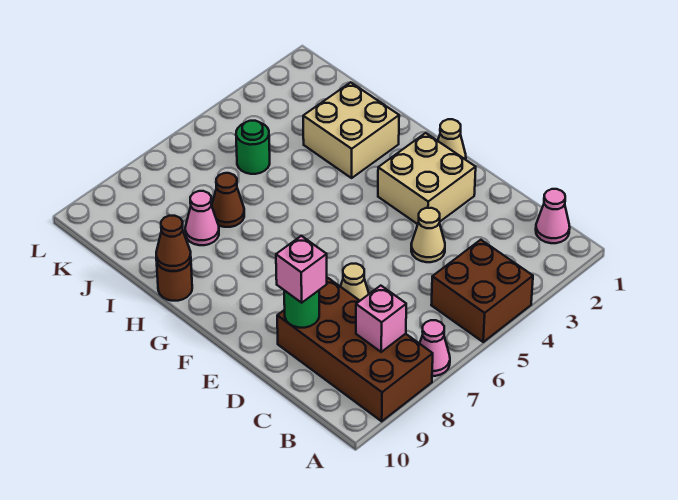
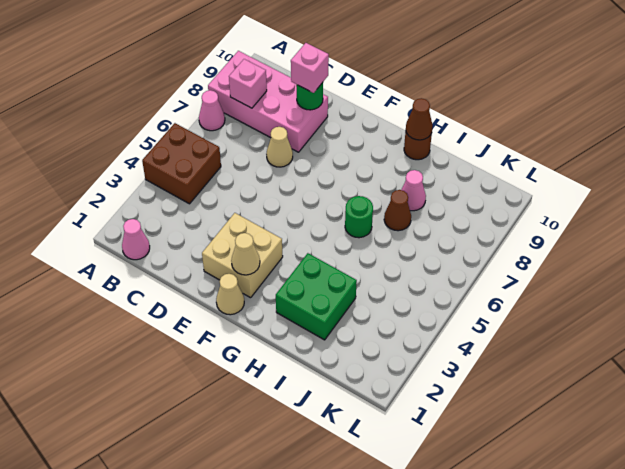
brown brick A8:D9 level 1 -> pink brick A8:D9 level 1
tan cone D4 level 1 -> tan cone F2 level 2
tan brick H2:I3 level 1 -> green brick H2:I3 level 1
green round brick J5 level 1 -> green round brick H6 level 1

